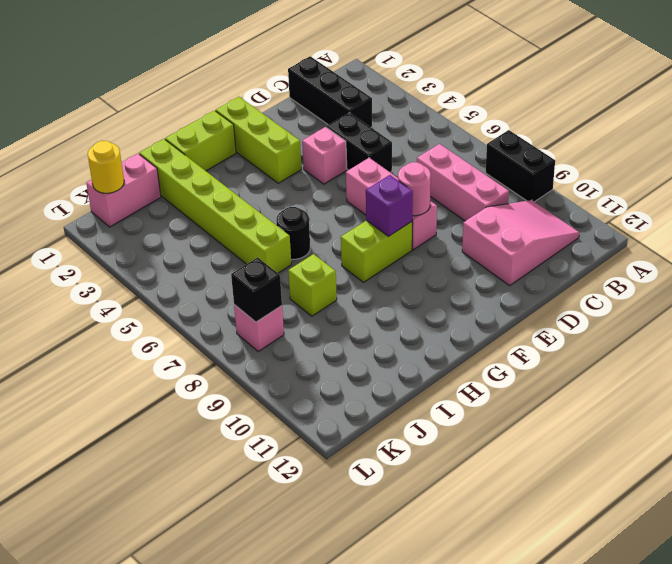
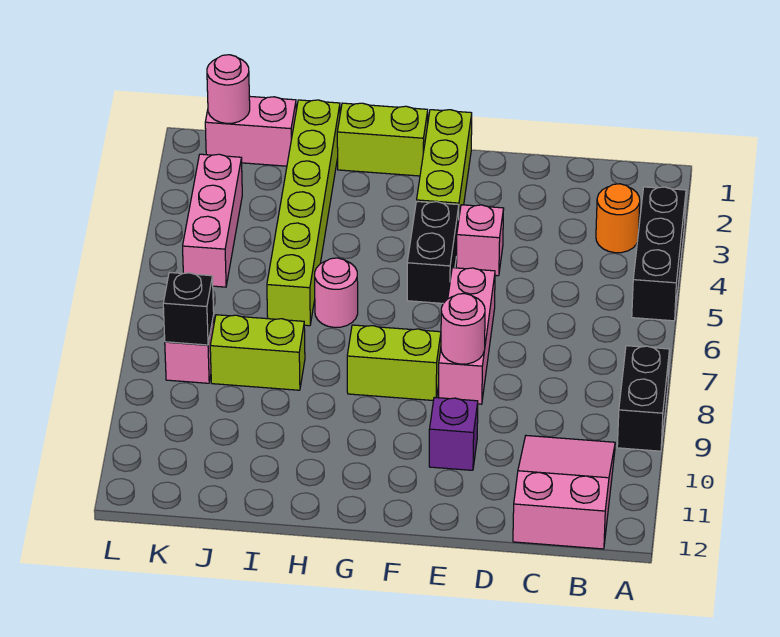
none -> orange round brick B3 level 1
pink slope B10:D11 level 1 top D -> pink slope B10:C12 level 1 top 12
black brick C1:C3 level 1 -> black brick A3:A5 level 1
pink brick C7:C9 level 1 -> pink brick K3:K5 level 1
black brick D4:D5 level 1 -> black brick F4:F5 level 1
purple brick F8 level 2 -> purple brick E10 level 1
black round brick H6 level 1 -> pink round brick H6 level 1
lime brick I8 level 1 -> lime brick I8:J8 level 1
yellow round brick K1 level 2 -> pink round brick K1 level 2

